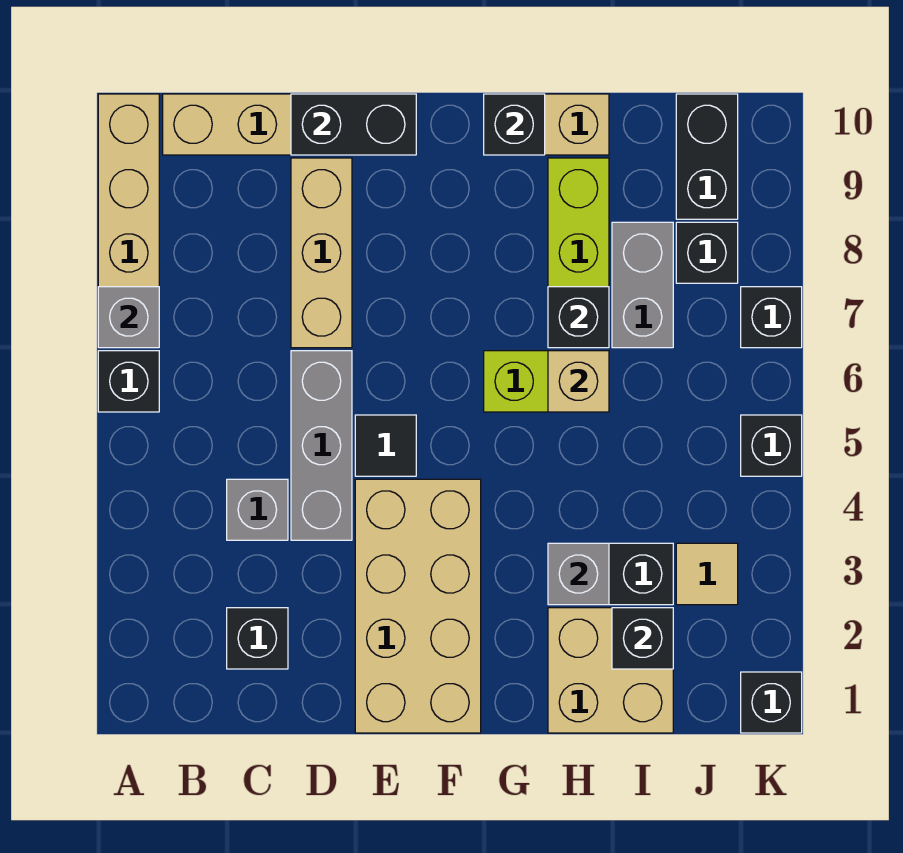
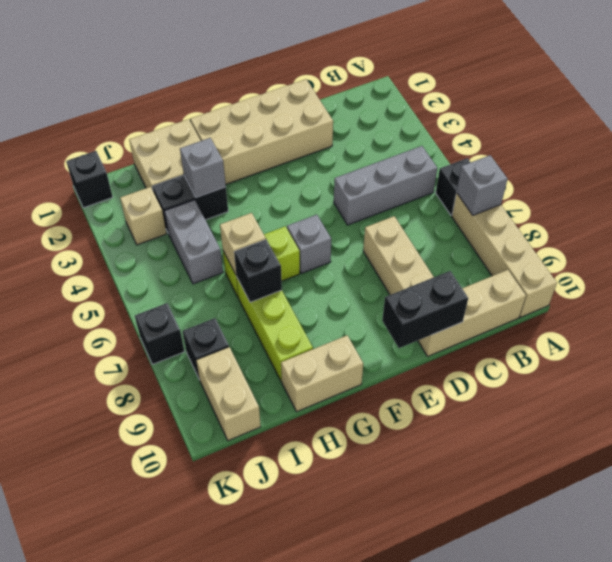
black brick C2 level 1 -> none
grey brick C4 level 1 -> grey brick F6 level 1
grey brick D4:D6 level 1 -> grey brick B5:D5 level 1
tan brick E1:F4 level 1 -> tan brick D1:G2 level 1
black tile E5 level 1 -> none
black brick G10 level 2 -> none
black brick I2 level 2 -> none
grey brick I7:I8 level 1 -> grey brick I4:I5 level 1
tan tile J3 level 1 -> tan brick J3 level 1
black brick J9:J10 level 1 -> tan brick J9:J10 level 1
black brick K5 level 1 -> none

